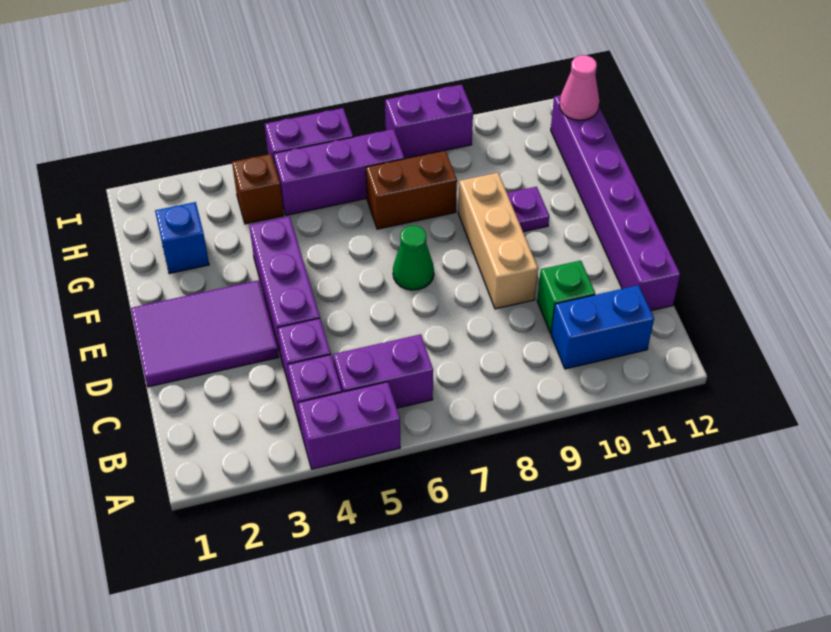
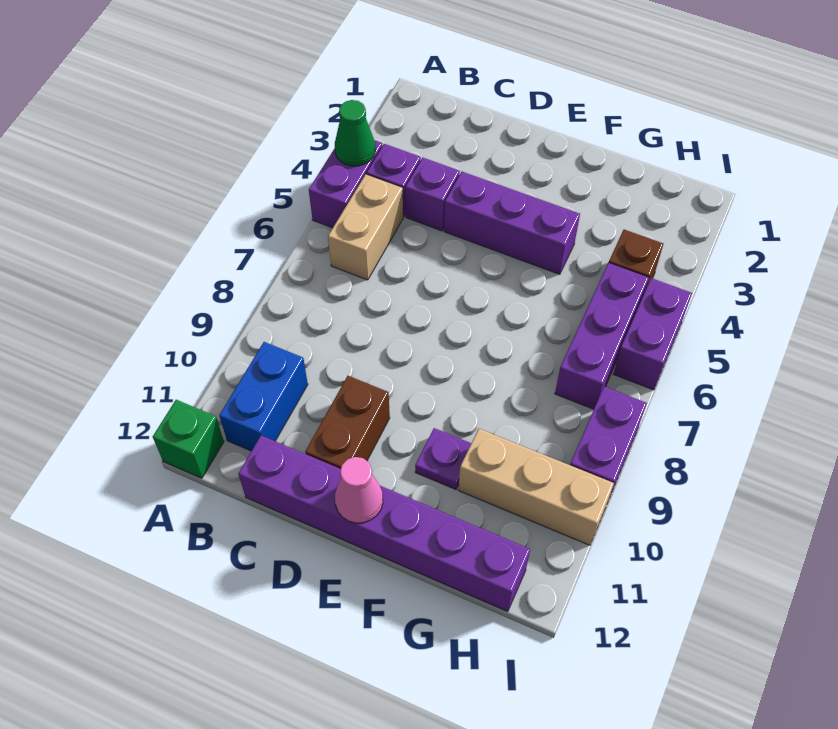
purple brick B5:B6 level 1 -> tan brick B5:B6 level 1
green brick C10 level 1 -> green brick A12 level 1
purple tile D1:E3 level 1 -> none
tan brick D9:F9 level 1 -> tan brick G10:I10 level 1
green cone E7 level 1 -> green cone A4 level 2
blue brick G2 level 1 -> none
brown brick G7:G8 level 1 -> brown brick D10:D11 level 1
pink cone H12 level 2 -> pink cone E12 level 2

